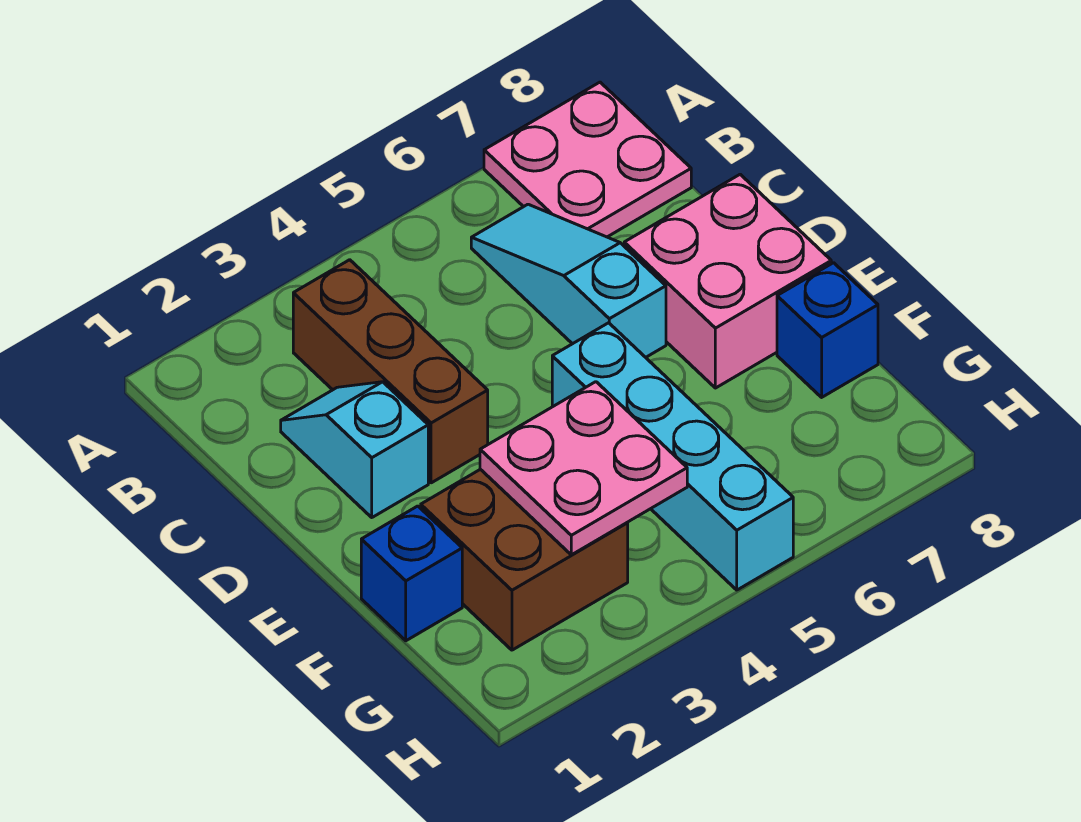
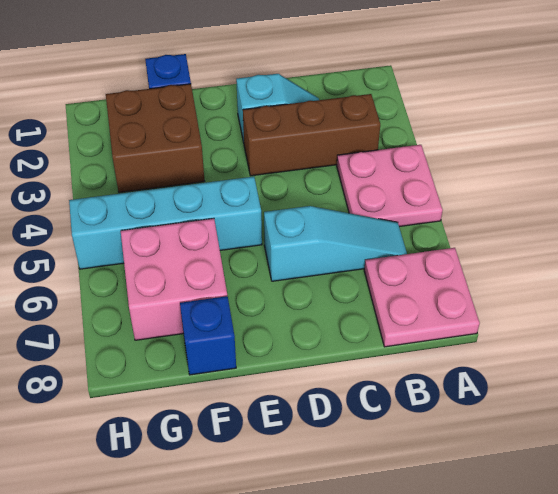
pink brick D7:E8 level 1 -> pink brick F6:G7 level 1
pink plate F3:G4 level 2 -> pink plate A4:B5 level 1

